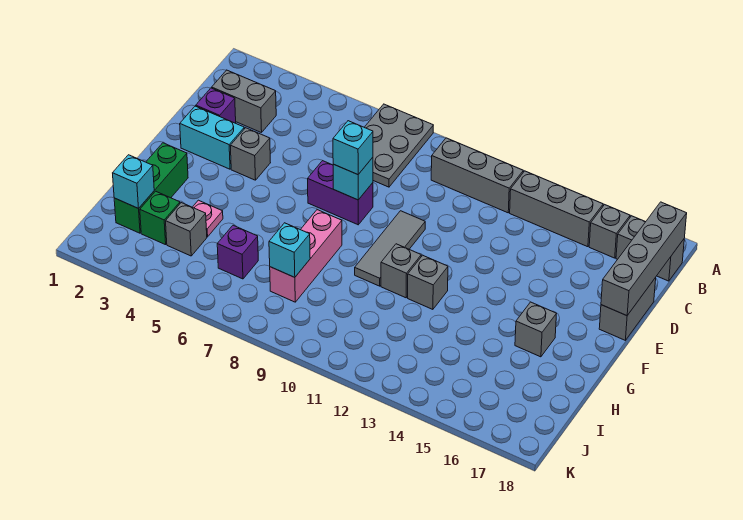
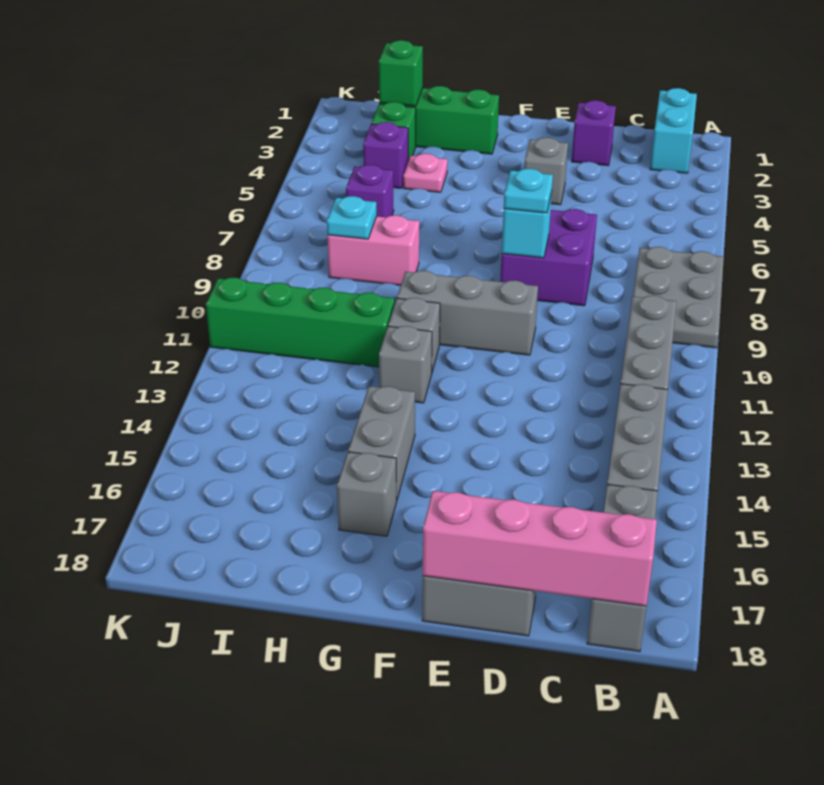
grey plate A7:C8 level 1 -> grey plate A7:B9 level 1
grey brick B18:E18 level 2 -> pink brick B18:E18 level 2
grey brick C2:C3 level 1 -> grey brick G14:G15 level 1
cyan brick E2:E3 level 1 -> cyan brick B1:B2 level 1
purple brick E7:E8 level 1 -> purple brick D7:E8 level 1
cyan brick E8 level 3 -> cyan plate E8 level 3
grey tile E10:G10 level 1 -> grey brick E10:G10 level 1
pink brick G8:I8 level 1 -> pink brick H8:I8 level 1
none -> green brick H11:K11 level 1
cyan brick I2 level 2 -> green brick I2 level 2
grey brick I4 level 1 -> purple brick I4 level 1
cyan brick I8 level 2 -> cyan plate I8 level 2

